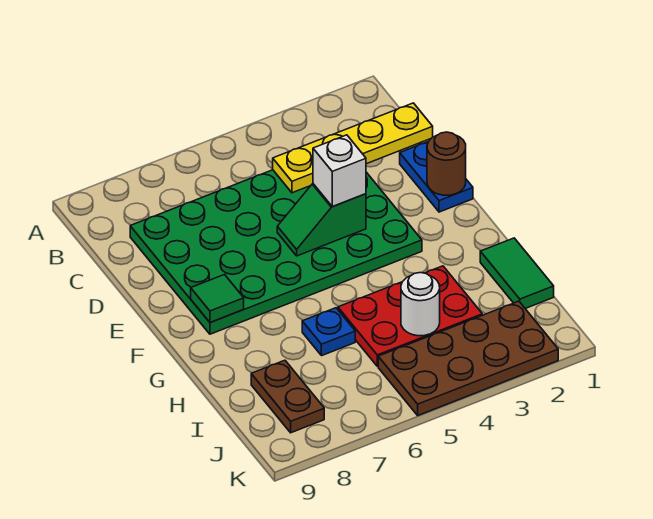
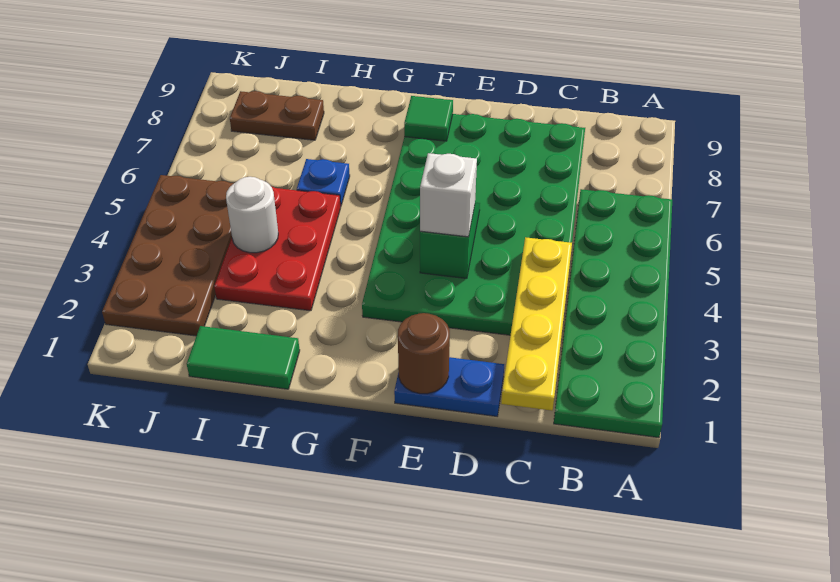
none -> green plate A1:B6 level 1

